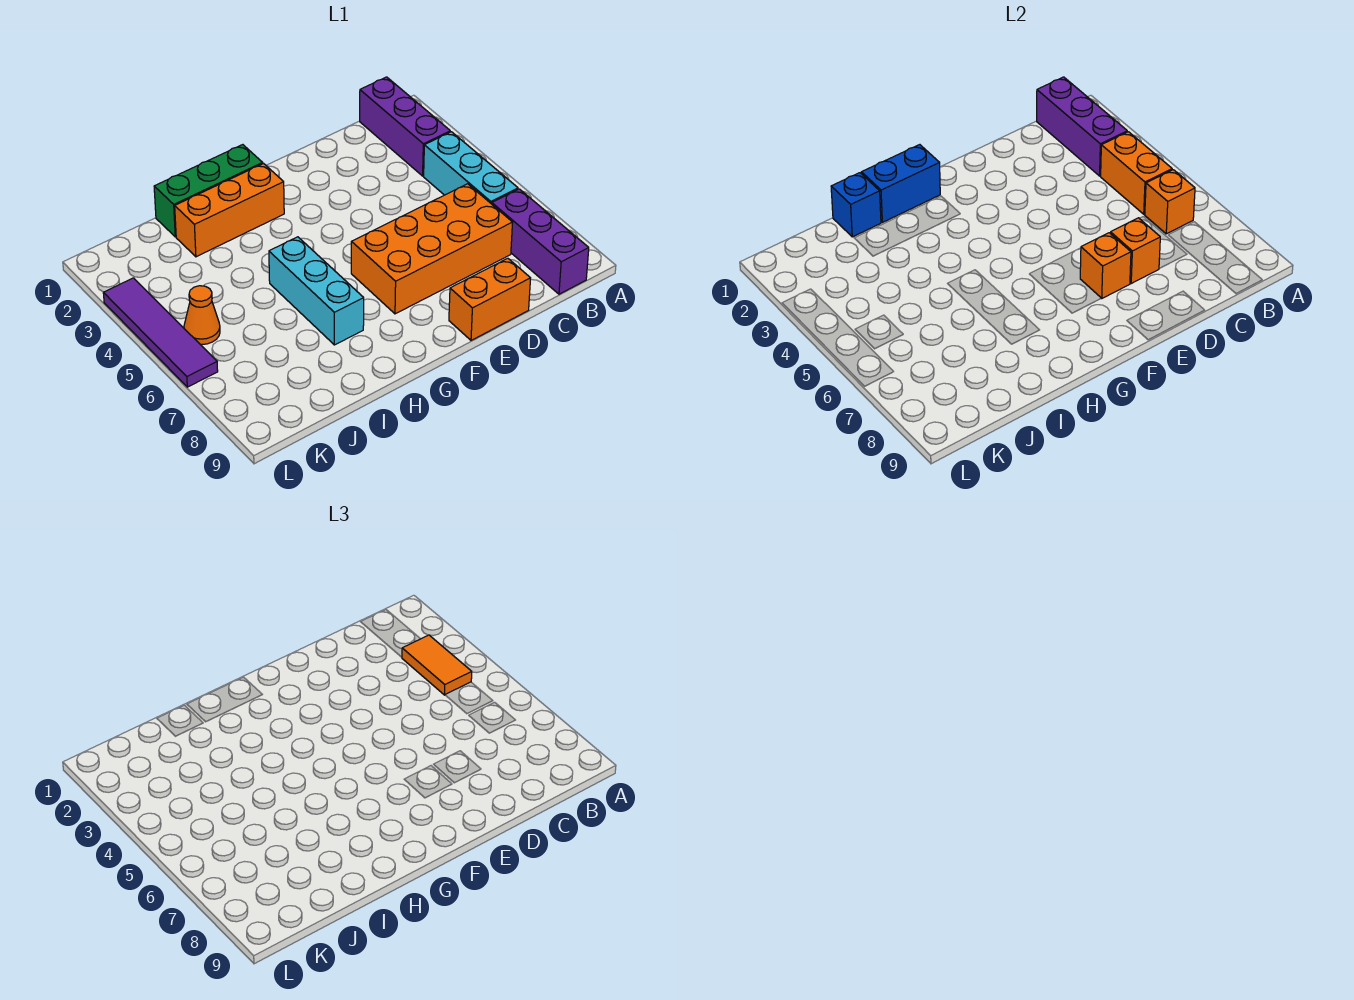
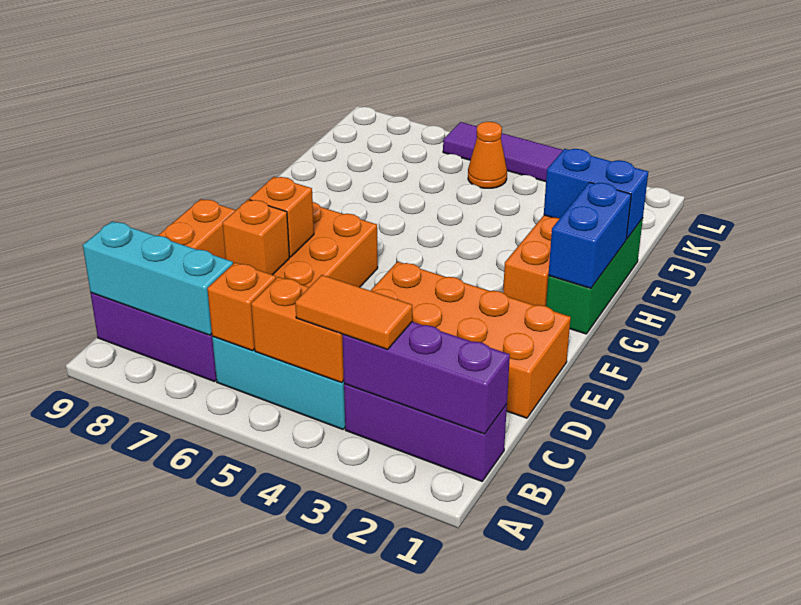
none -> orange brick D1:E4 level 1
cyan brick H5:H7 level 1 -> cyan brick B7:B9 level 2
blue brick I1 level 2 -> blue brick I1:I2 level 2

